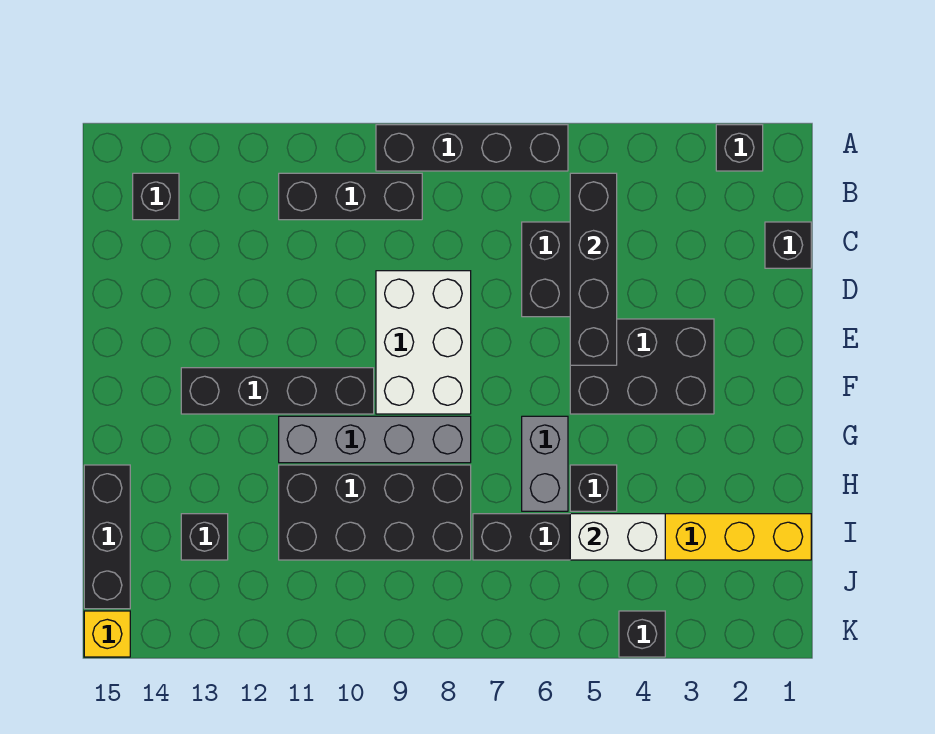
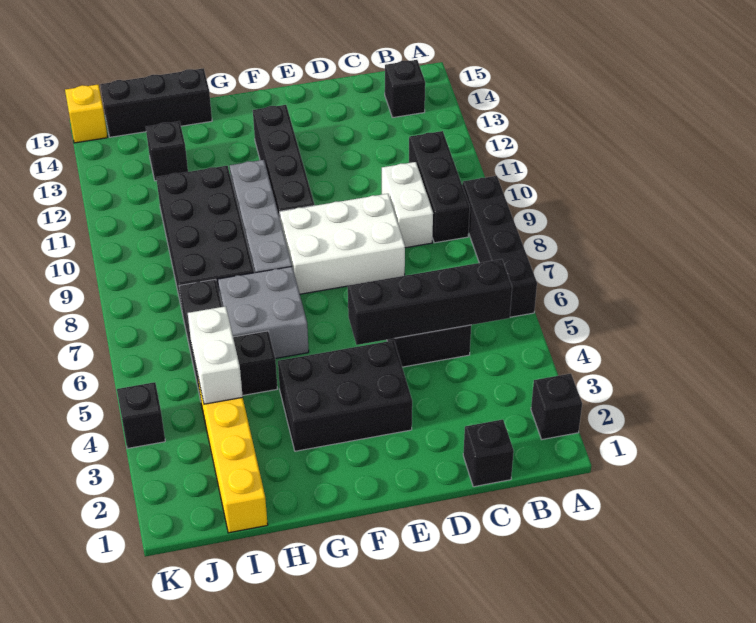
none -> white brick C9:C10 level 1
black brick E3:F5 level 1 -> black brick E3:G4 level 1
grey brick G6:H6 level 1 -> grey brick G6:H7 level 1

